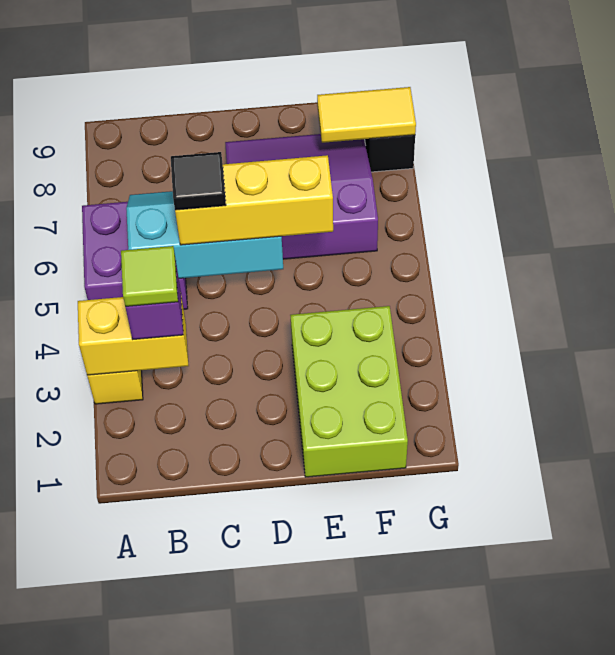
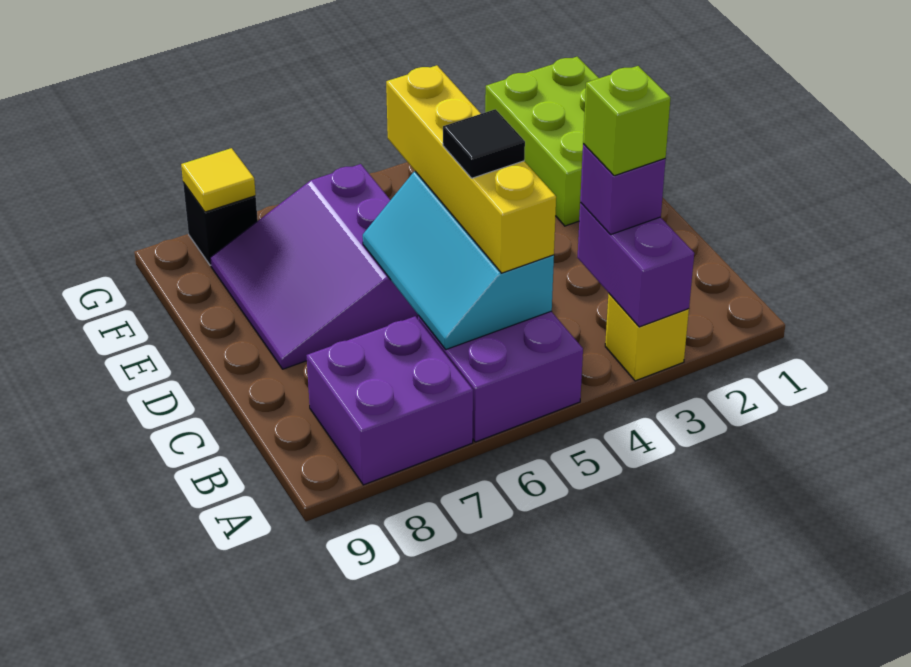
yellow brick A3:B3 level 2 -> purple brick A3:B3 level 2
none -> purple brick A7:B8 level 1
lime tile B3 level 4 -> lime brick B3 level 4
yellow brick C5:E5 level 3 -> yellow brick B5:E5 level 3
lime brick E1:F3 level 1 -> lime brick E1:G2 level 1
yellow tile F8:G8 level 2 -> yellow tile G8 level 2

